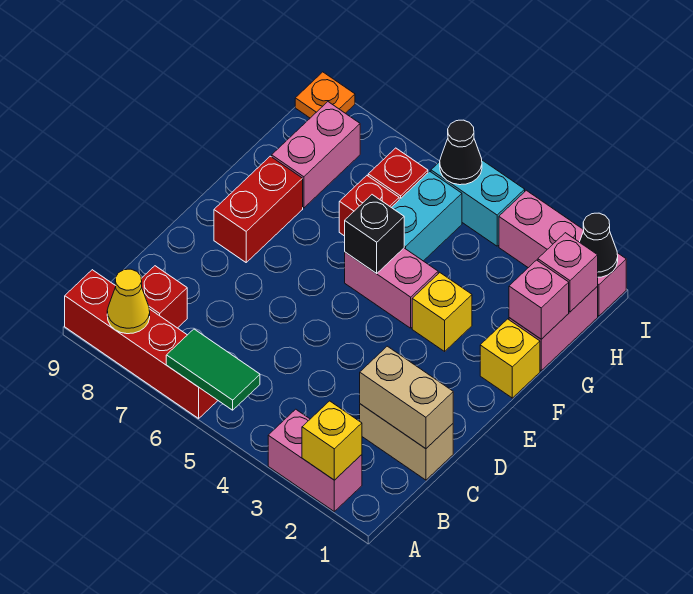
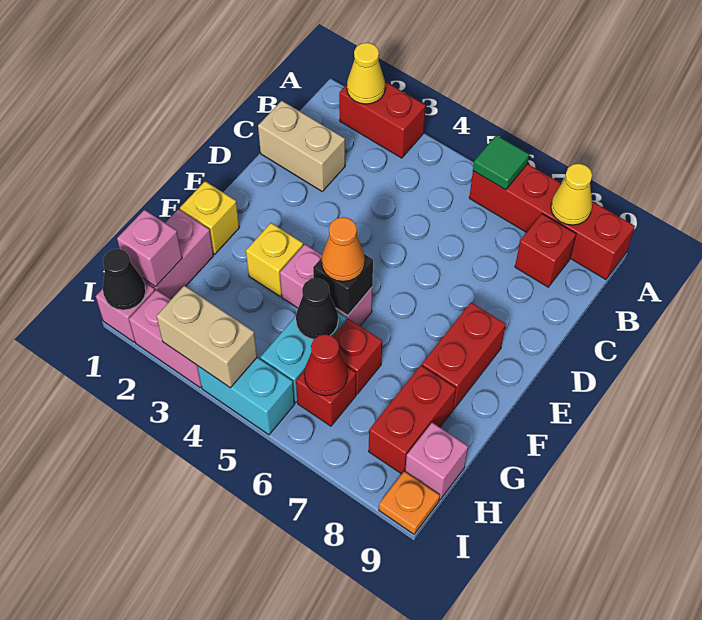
pink brick A2:A3 level 1 -> red brick A2:A3 level 1
yellow brick A2 level 2 -> yellow cone A2 level 2
green tile A5:A6 level 2 -> green tile A6 level 2
tan brick C1:C2 level 2 -> tan brick I3:I4 level 2
none -> orange cone F5 level 3
pink brick G1 level 2 -> pink brick H9 level 1
pink brick G8:H8 level 1 -> red brick G8:H8 level 1
none -> red cone H6 level 2
black cone I5 level 2 -> black cone G5 level 2

